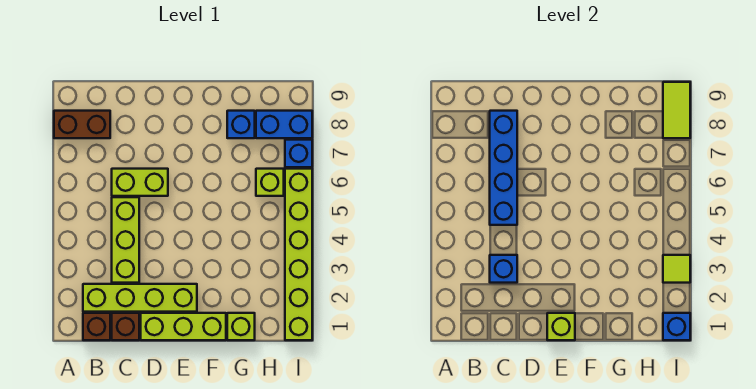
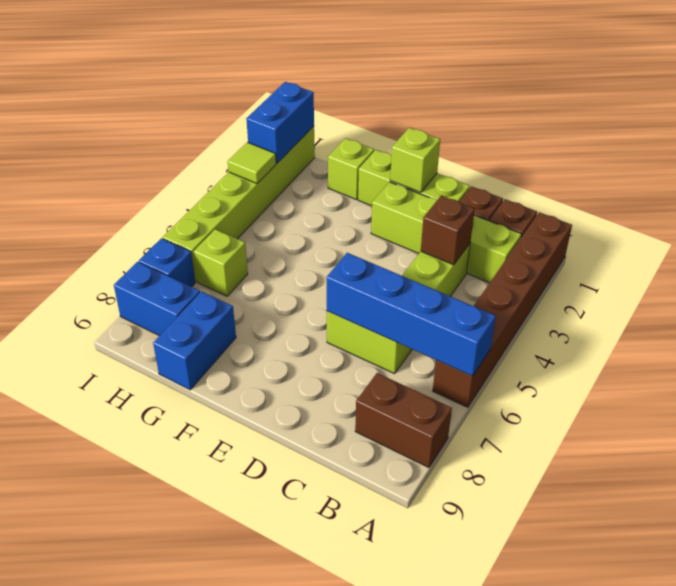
none -> brown brick A1:A6 level 1
blue brick C3 level 2 -> brown brick C3 level 2
blue brick C5:C8 level 2 -> blue brick A6:D6 level 2
blue brick G8 level 1 -> blue brick G8:G9 level 1
blue brick I1 level 2 -> blue brick I1:I2 level 2
lime tile I8:I9 level 2 -> none

